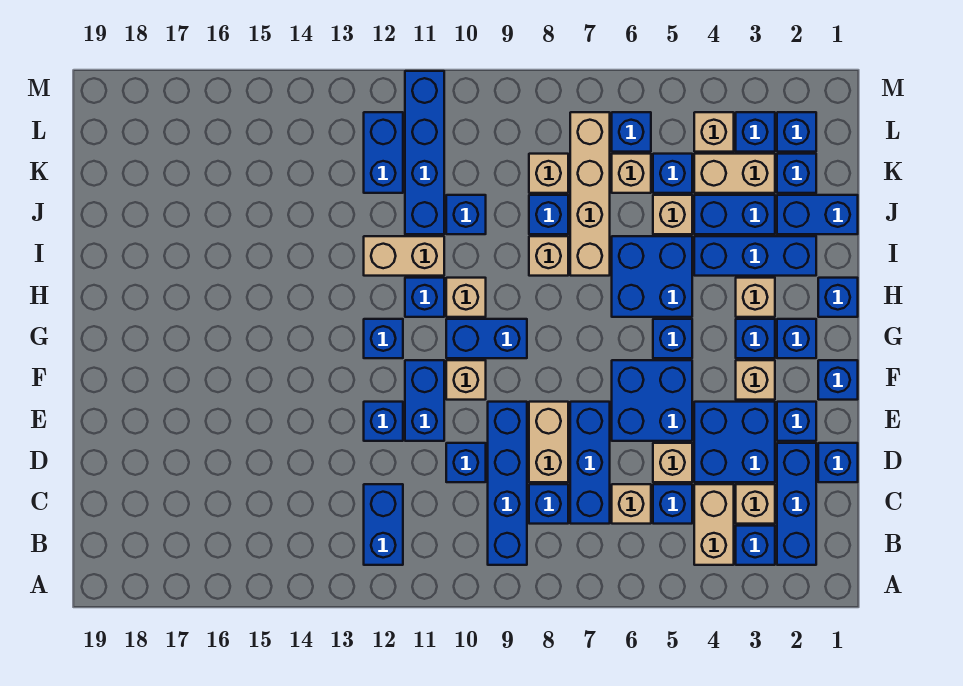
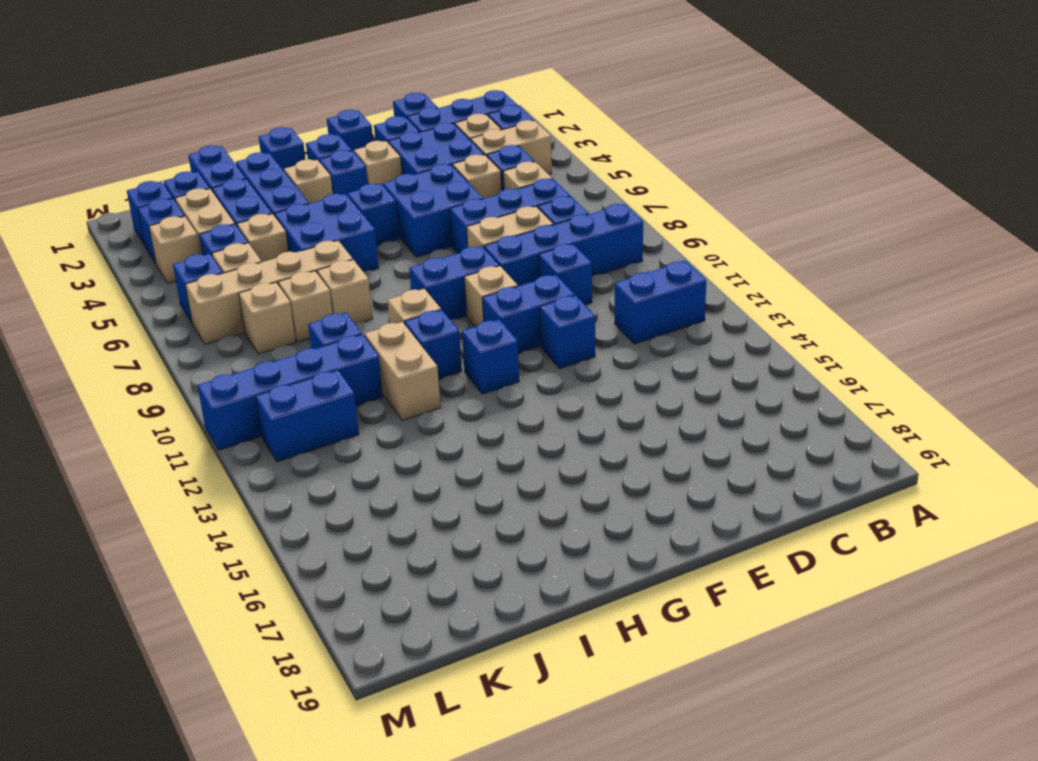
blue brick G9:G10 level 1 -> blue brick F9:G9 level 1
blue brick J8 level 1 -> tan brick J8 level 1

